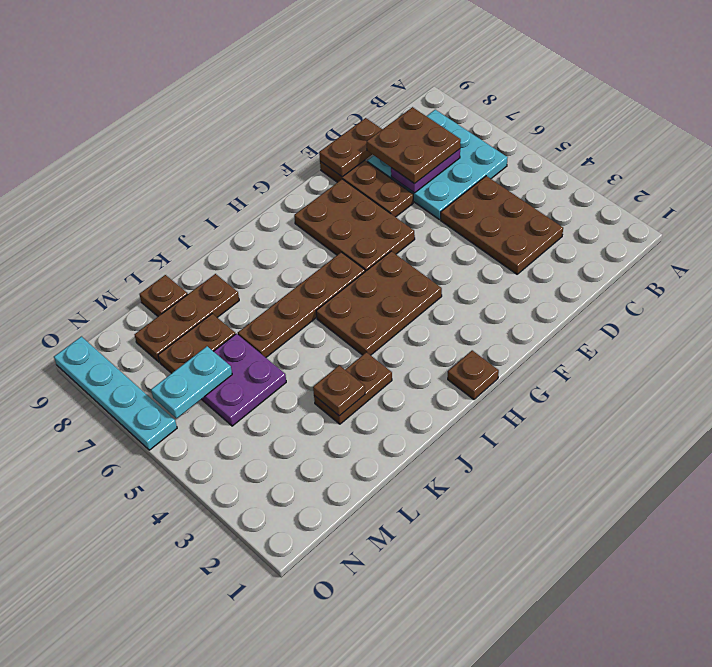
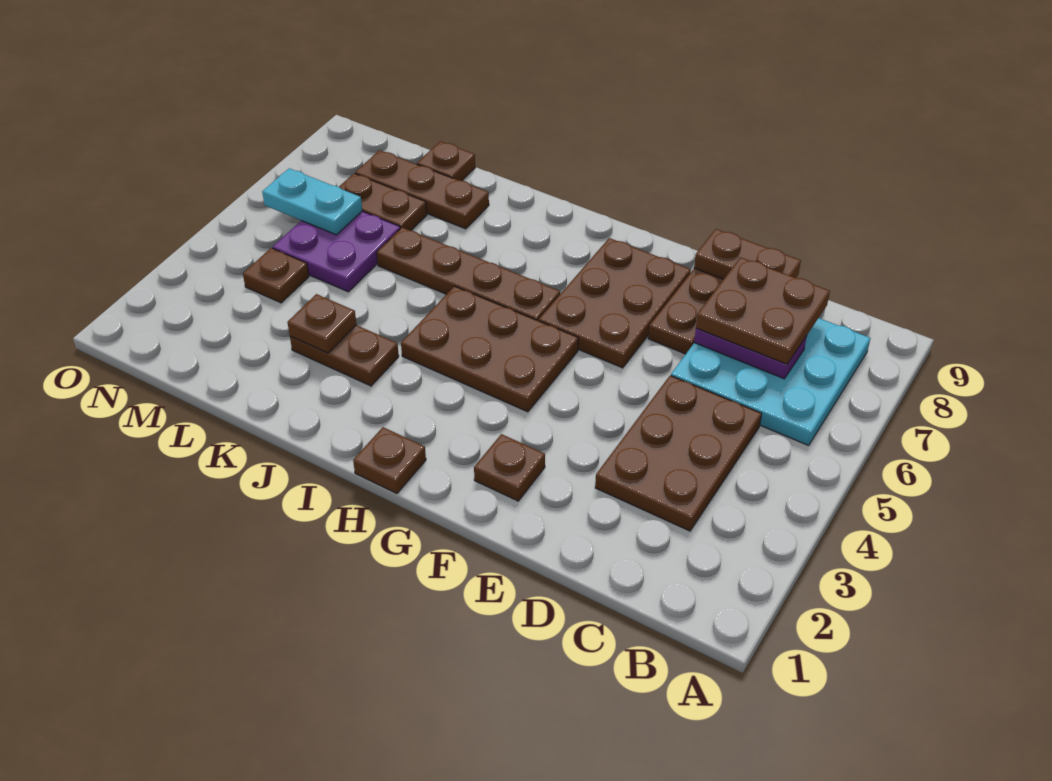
none -> brown plate F2 level 1
none -> brown plate M4 level 1
cyan plate O6:O9 level 1 -> none

